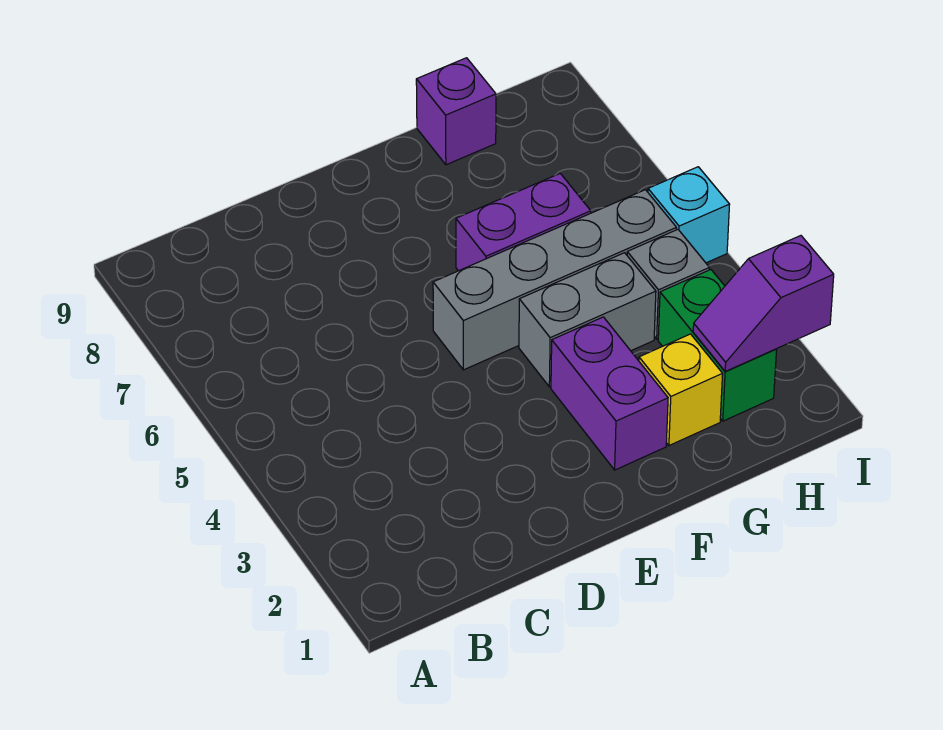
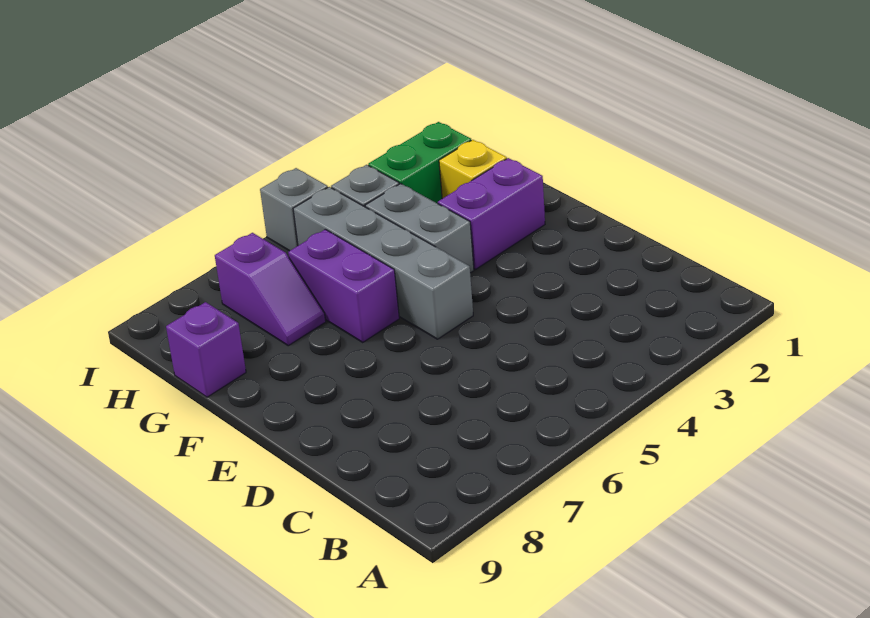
purple slope H2:I2 level 2 top I -> purple slope G7:H7 level 1 top H
cyan brick I5 level 1 -> grey brick I5 level 1

